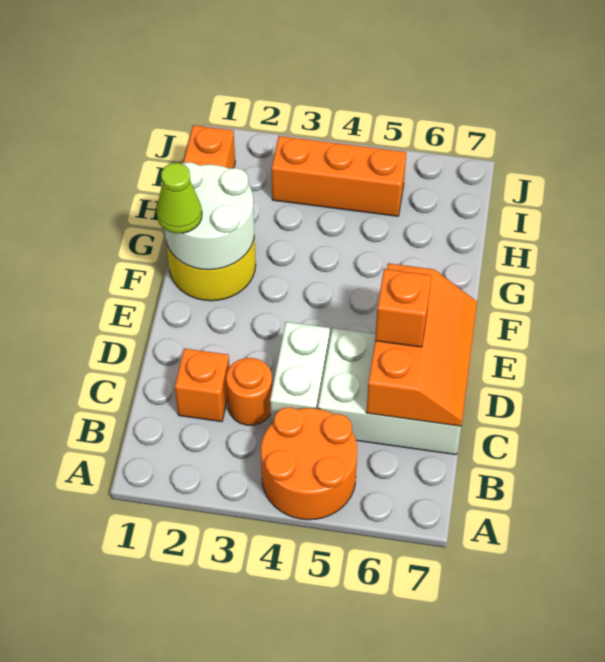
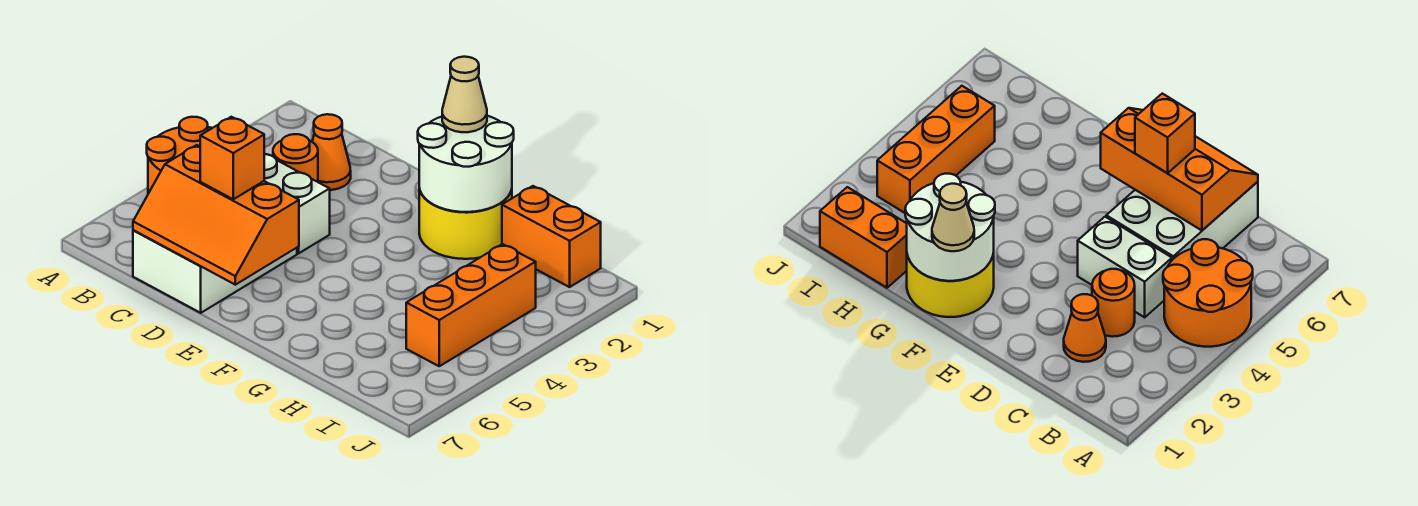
orange brick C2 level 1 -> orange cone C2 level 1
lime cone F1 level 3 -> tan cone F1 level 3

